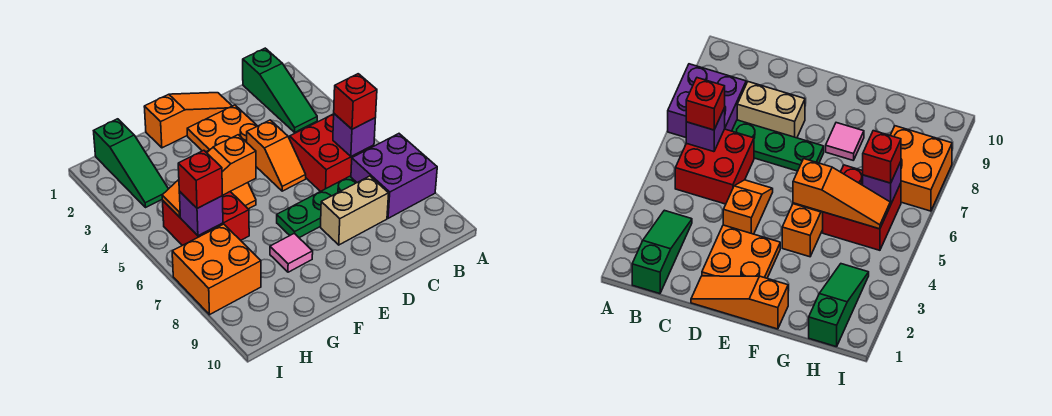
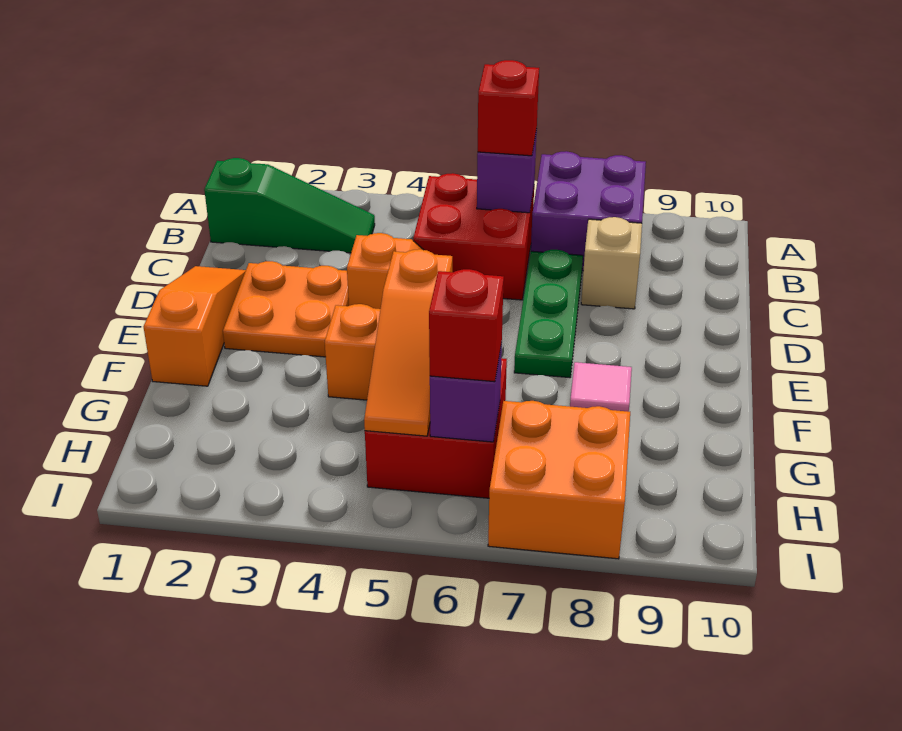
tan brick C8:D8 level 1 -> tan brick C8 level 1
green slope H1:H3 level 1 top 1 -> none

